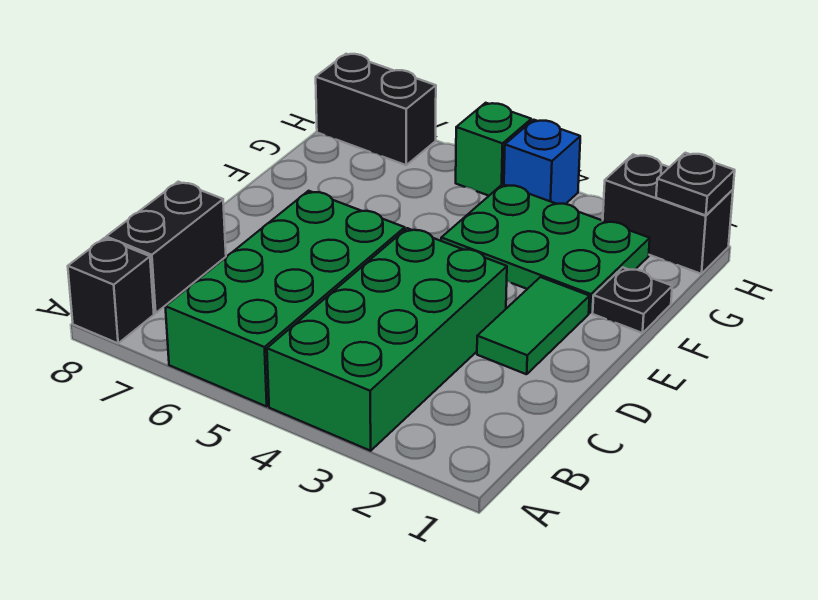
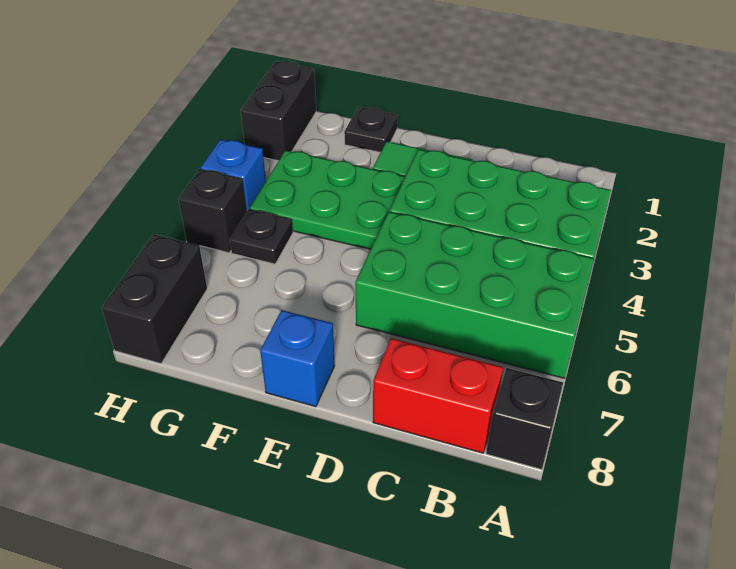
black brick B8:C8 level 1 -> red brick B8:C8 level 1
none -> blue brick E8 level 1
green plate F2:G4 level 1 -> green plate E3:G4 level 1
black plate H1 level 2 -> black plate G5 level 1
green brick H5 level 1 -> black brick H5 level 1

